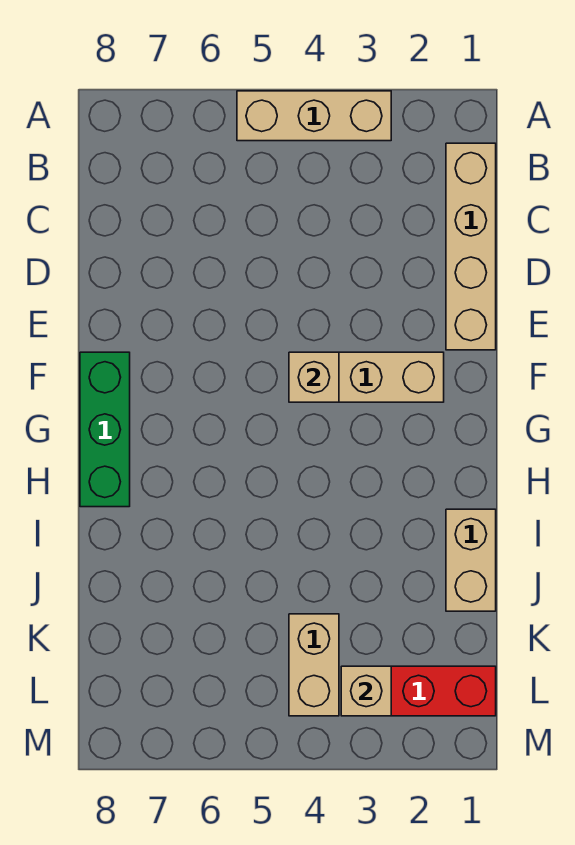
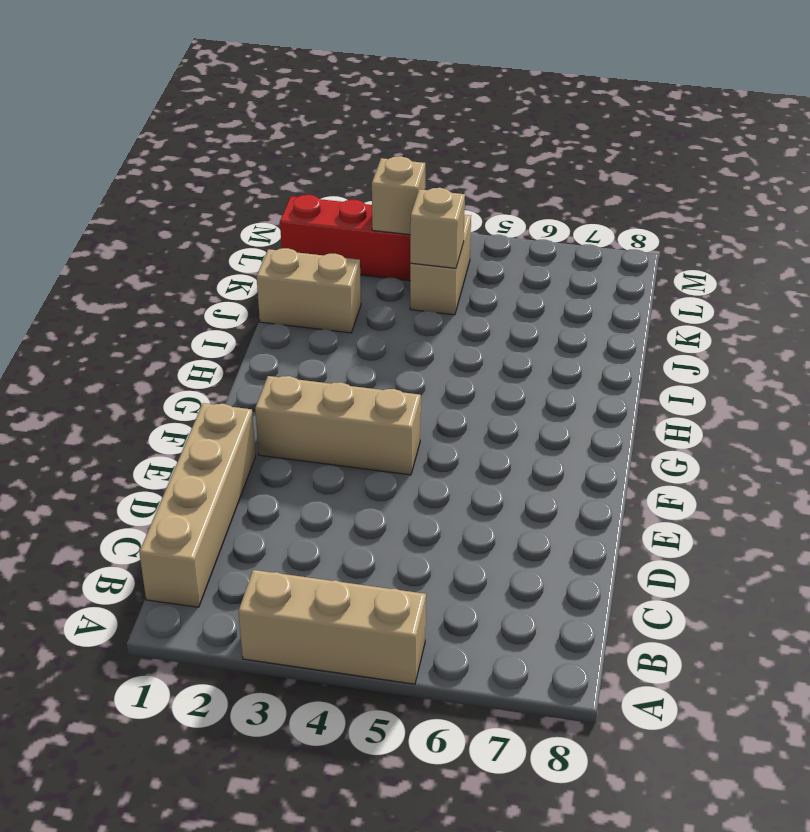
tan brick F4 level 2 -> tan brick K4 level 2
green brick F8:H8 level 1 -> none
tan brick I1:J1 level 1 -> tan brick J1:J2 level 1

